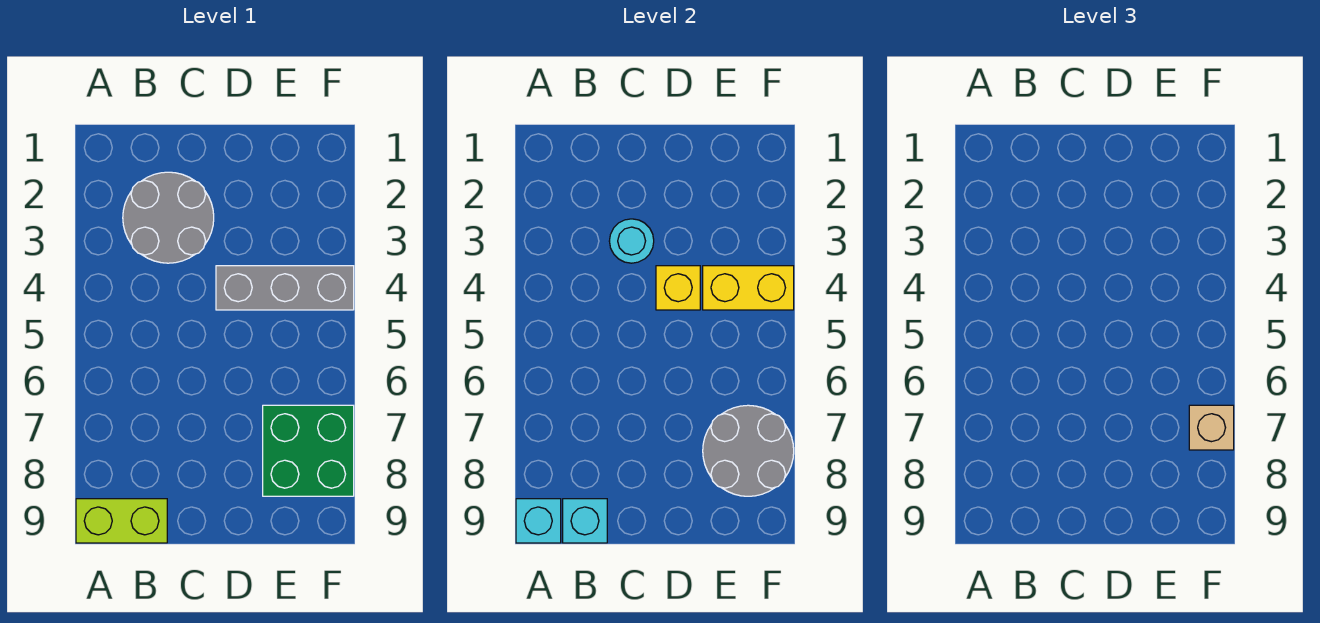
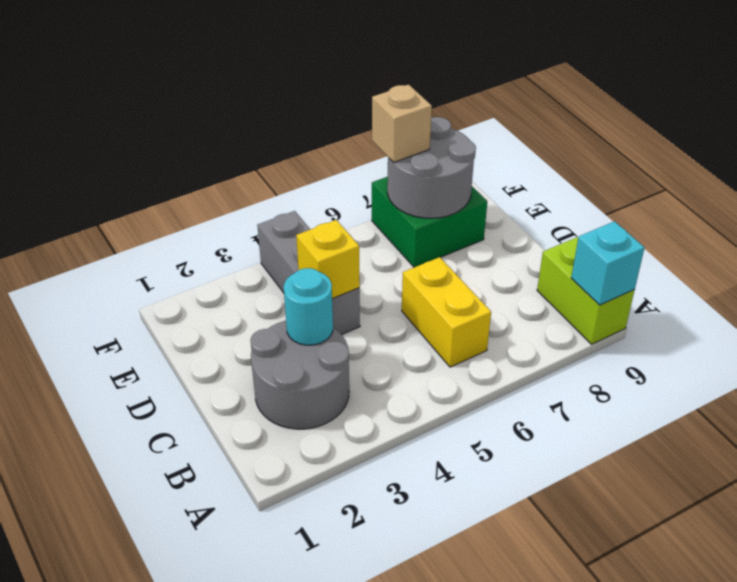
cyan brick B9 level 2 -> none
yellow brick E4:F4 level 2 -> yellow brick B6:C6 level 1

